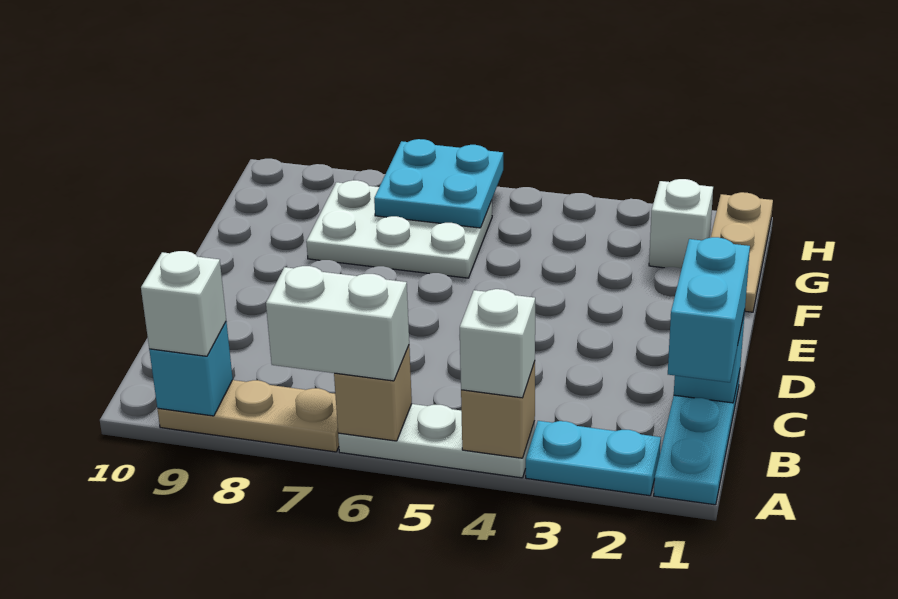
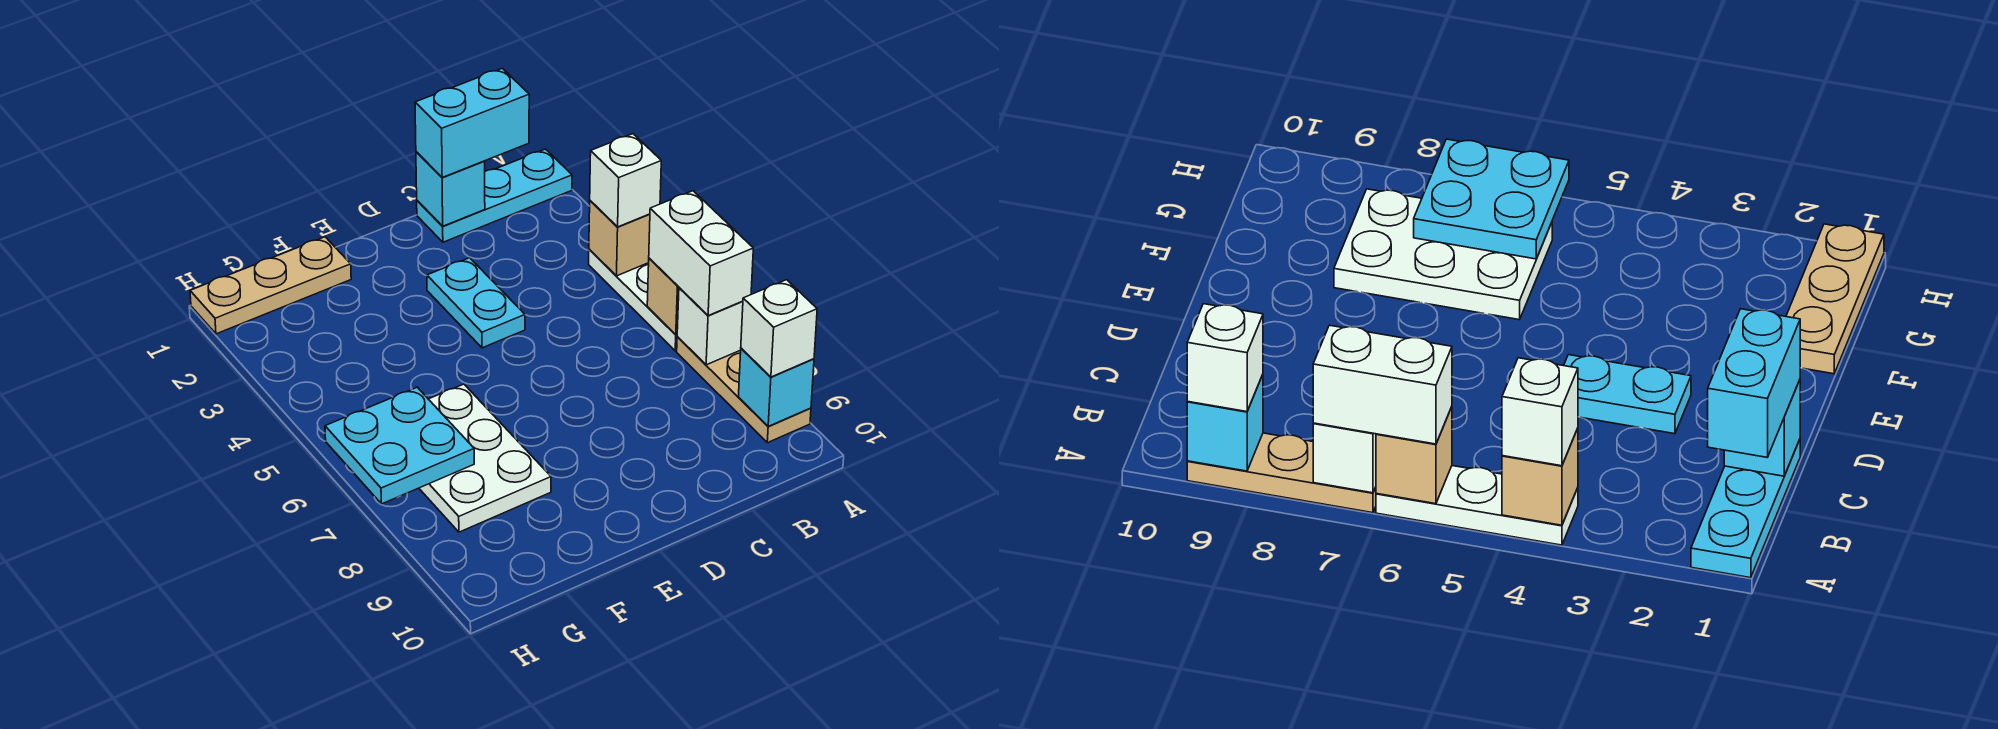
cyan plate A2:A3 level 1 -> cyan plate D3:D4 level 1
white brick G2 level 1 -> white brick A7 level 2

